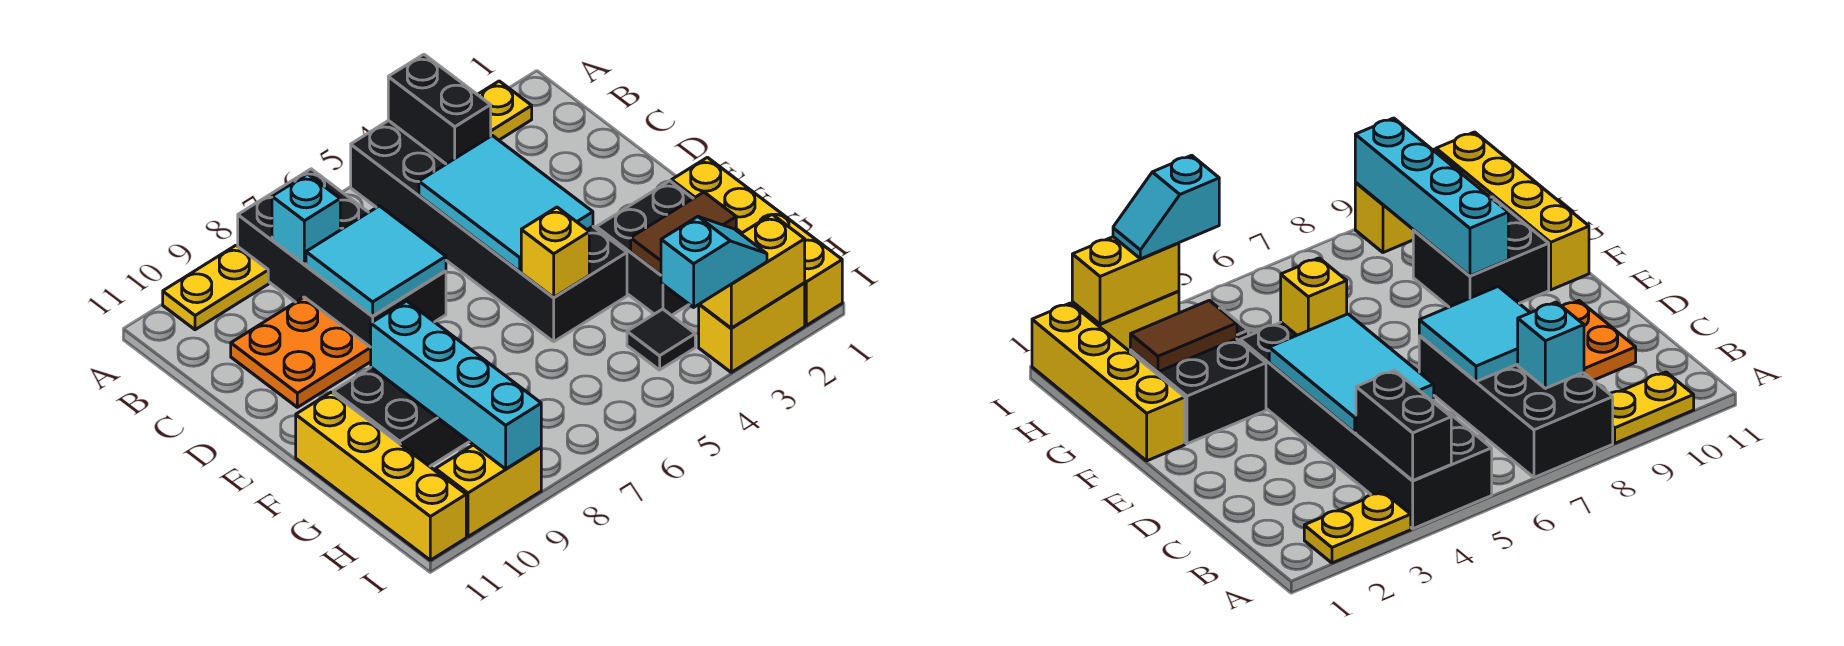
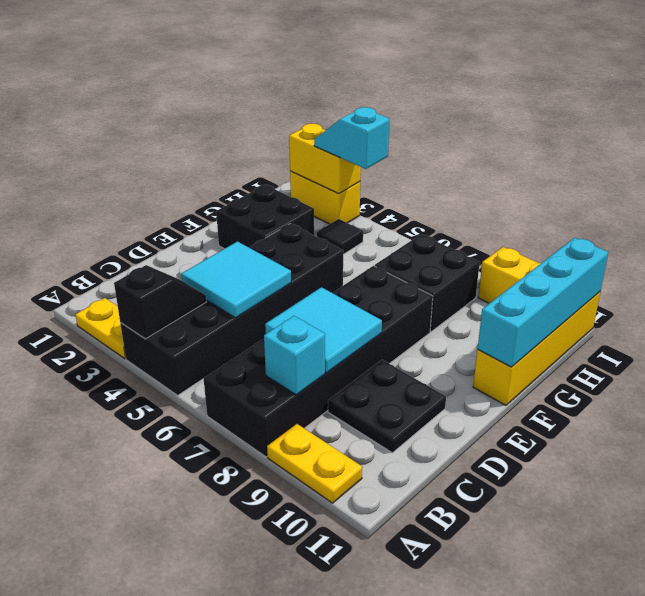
black brick A4:B4 level 2 -> black slope A4:B4 level 2 top A
black brick A7:D8 level 1 -> black brick A7:F8 level 1
cyan tile C4:E5 level 2 -> cyan tile C4:D5 level 2
orange plate C9:D10 level 1 -> black plate C9:D10 level 1
yellow brick F1:I1 level 1 -> none
yellow brick F5 level 2 -> none
black brick F9:G10 level 1 -> black brick G7:H8 level 1
cyan brick F9:I9 level 2 -> cyan brick F11:I11 level 2
brown tile G2:G3 level 2 -> none

